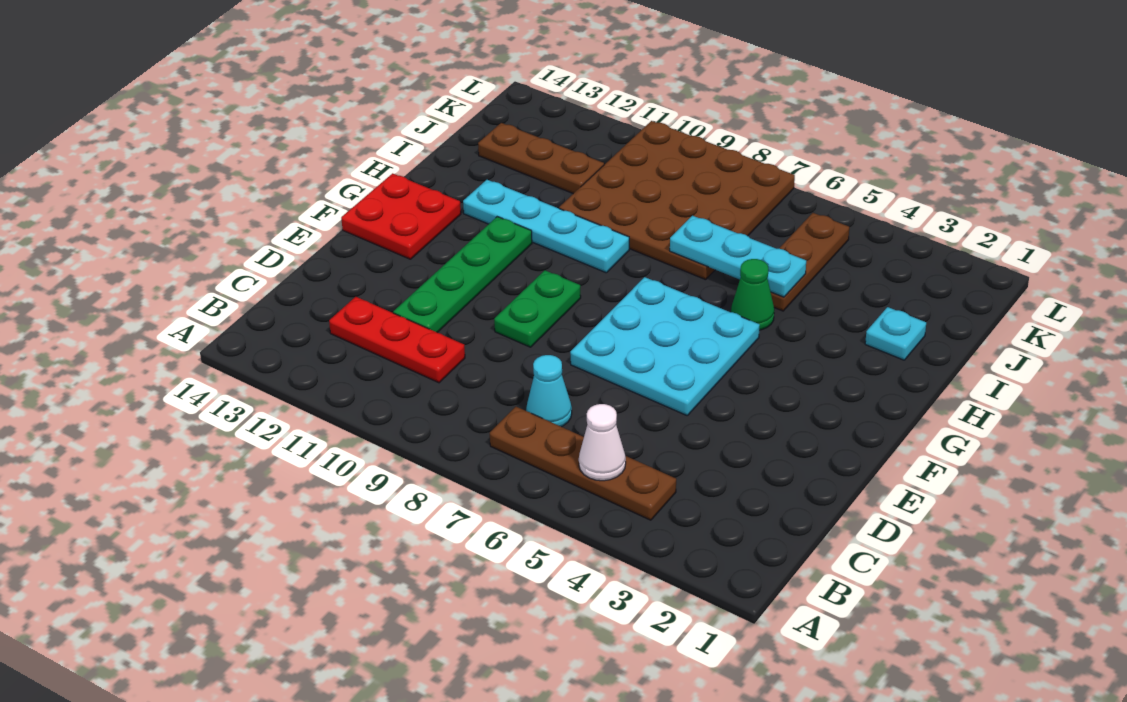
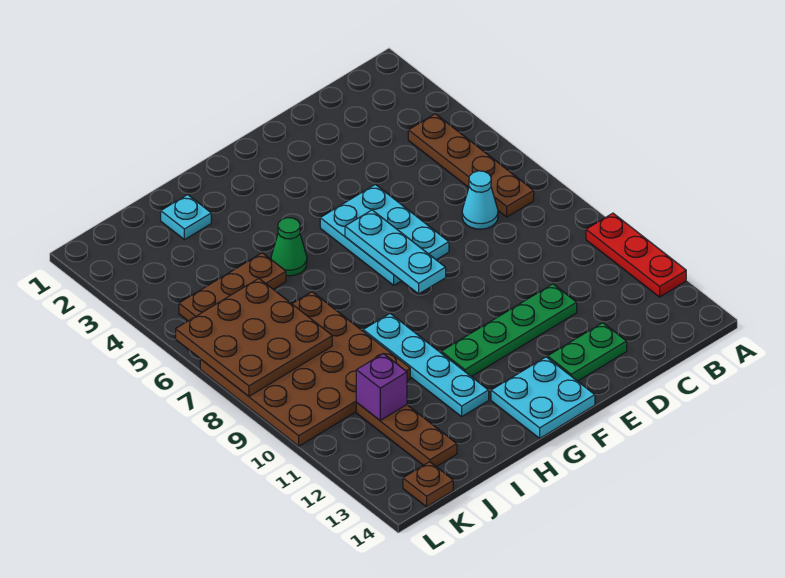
white cone B5 level 2 -> none
red plate C10:C12 level 1 -> red plate A10:A12 level 1
cyan plate E5:G7 level 1 -> cyan plate E5:F7 level 1
green plate E9:F9 level 1 -> green plate D13:E13 level 1
red plate F13:G14 level 1 -> cyan plate F13:G14 level 1
cyan plate I5:I7 level 2 -> cyan plate F6:F8 level 2
none -> brown plate J6:L8 level 2
none -> purple brick J11 level 2
none -> brown plate K14 level 1

